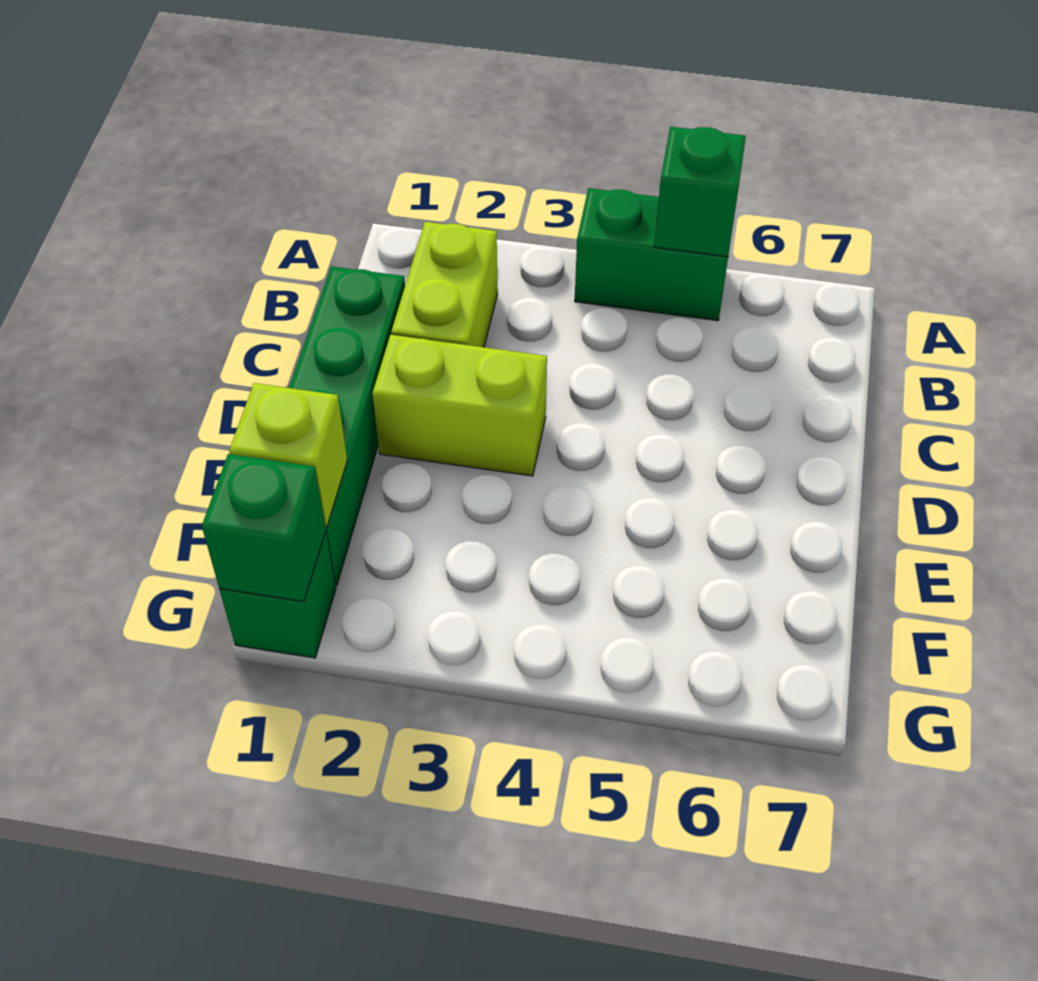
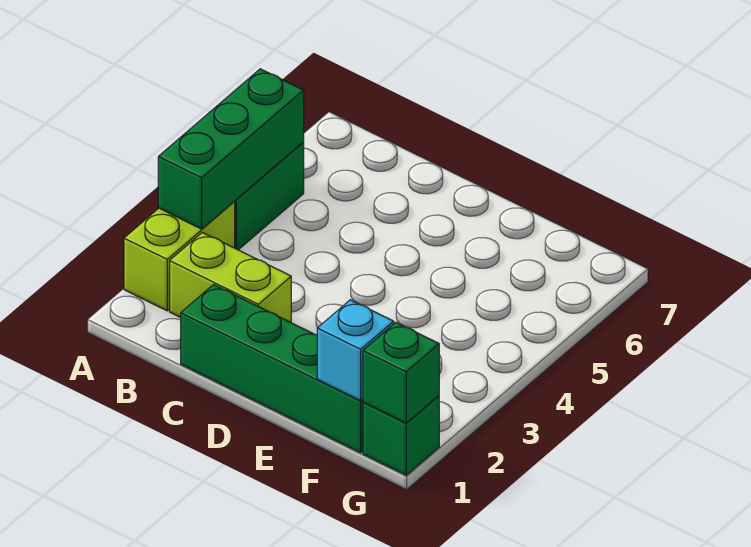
green brick A5 level 2 -> green brick A3:A5 level 2
lime brick D2:D3 level 1 -> lime brick A2:A3 level 1
lime brick F1 level 2 -> cyan brick F1 level 2

